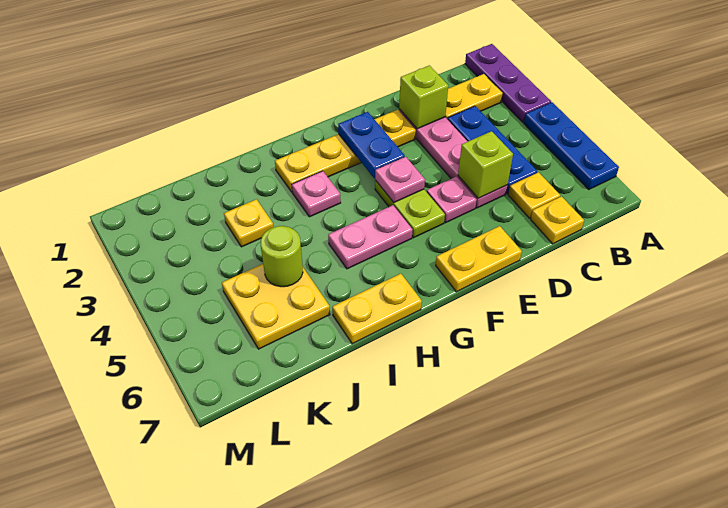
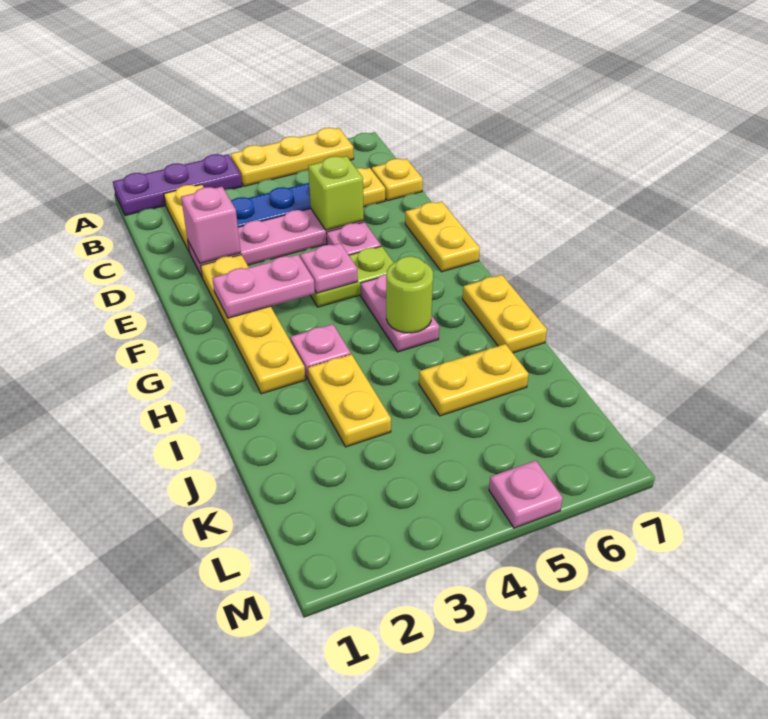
blue plate A4:A6 level 1 -> yellow plate A4:A6 level 1
lime brick D2 level 2 -> pink brick D2 level 2
blue plate F2:F3 level 2 -> pink plate F2:F3 level 2
yellow plate J3 level 1 -> yellow plate I3:J3 level 1
yellow plate J5:K6 level 1 -> yellow plate J5:J6 level 1
lime round brick J5 level 2 -> lime round brick H5 level 2
none -> pink plate M5 level 1

